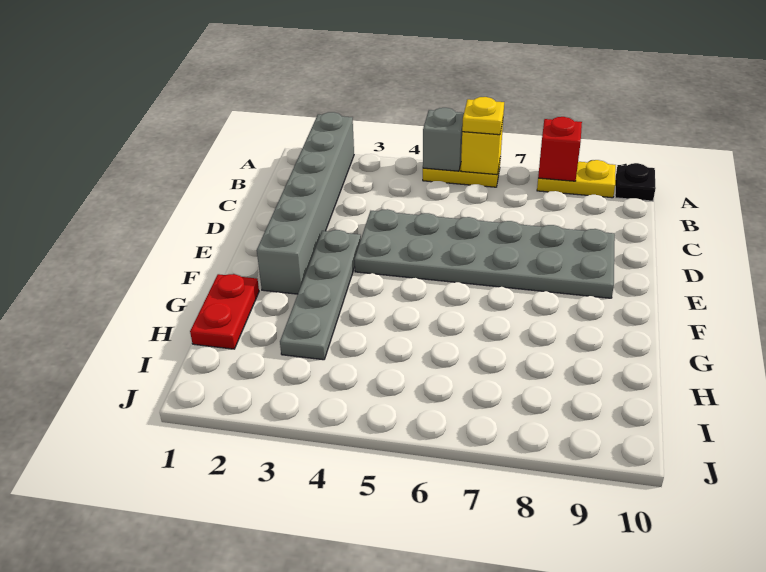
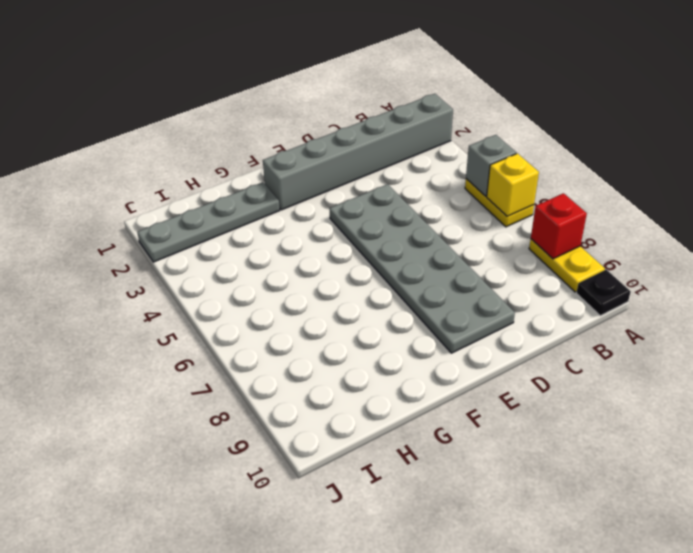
yellow plate A6 level 3 -> none
grey plate E3:H3 level 1 -> grey plate G2:J2 level 1
red plate G1:H1 level 1 -> none

